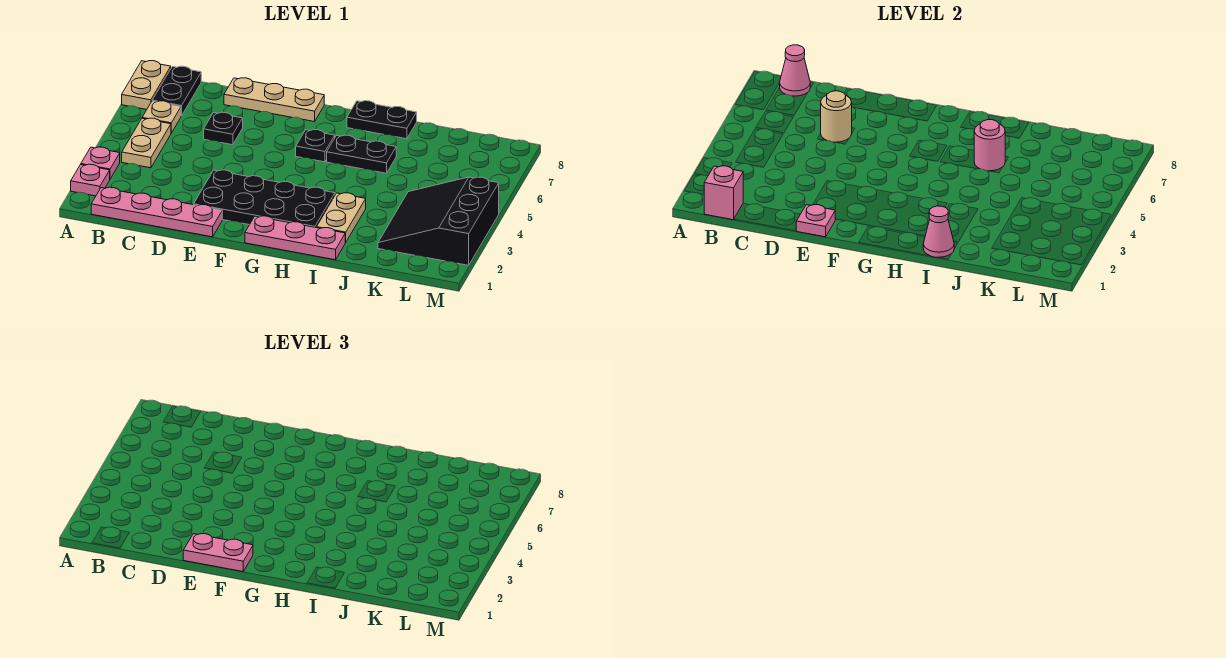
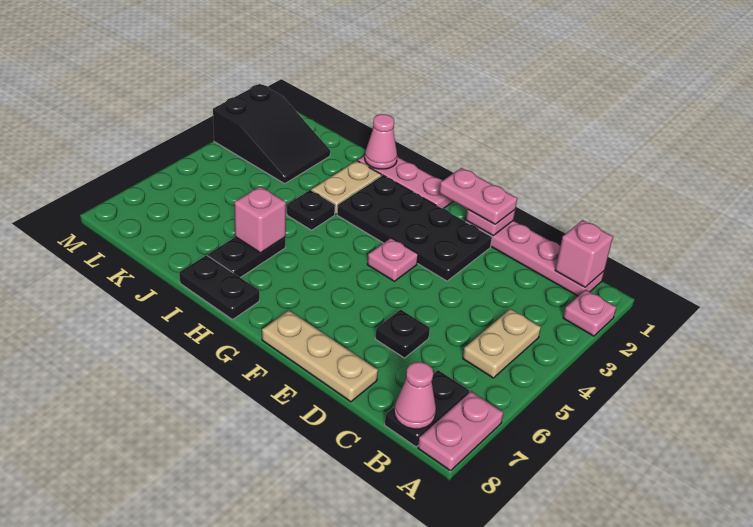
pink plate A3 level 1 -> pink plate F4 level 1
tan plate A7:A8 level 1 -> pink plate A7:A8 level 1
tan plate B6 level 1 -> none
tan round brick D6 level 2 -> none
black plate G6 level 1 -> black plate I4 level 1
black plate H6:I6 level 1 -> black plate I6:I7 level 1
pink round brick I6 level 2 -> pink brick I6 level 2
black slope K2:M4 level 1 top M -> black slope K2:M3 level 1 top M

